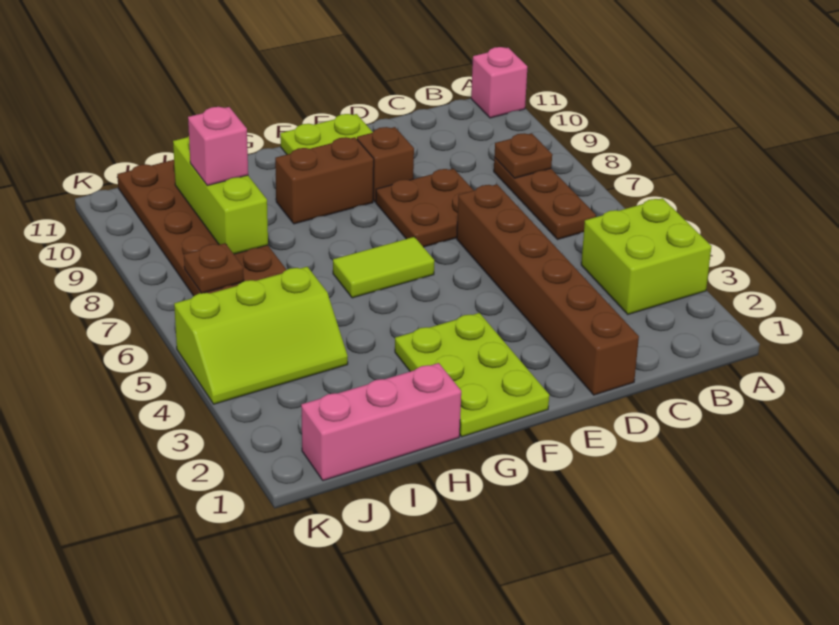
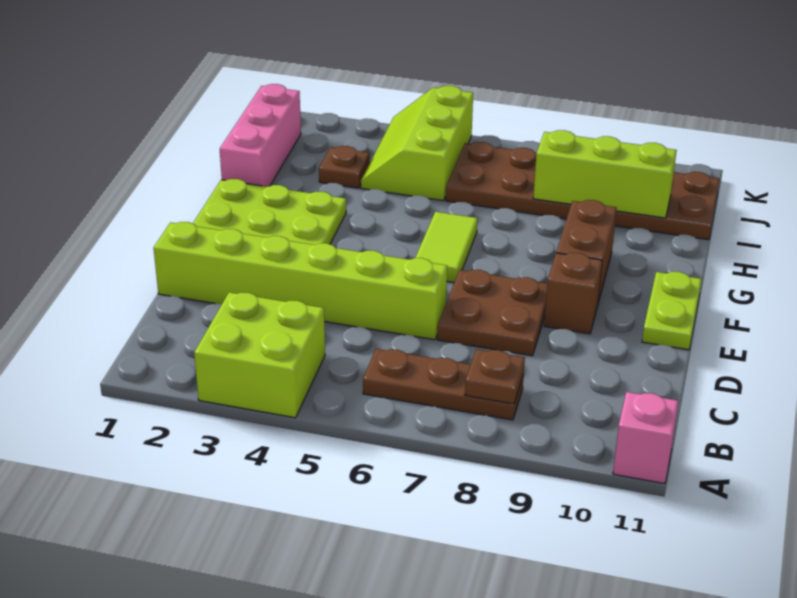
brown brick D1:D6 level 1 -> lime brick D1:D6 level 1
pink brick I9 level 3 -> none
brown plate J7 level 2 -> brown plate I3 level 1

